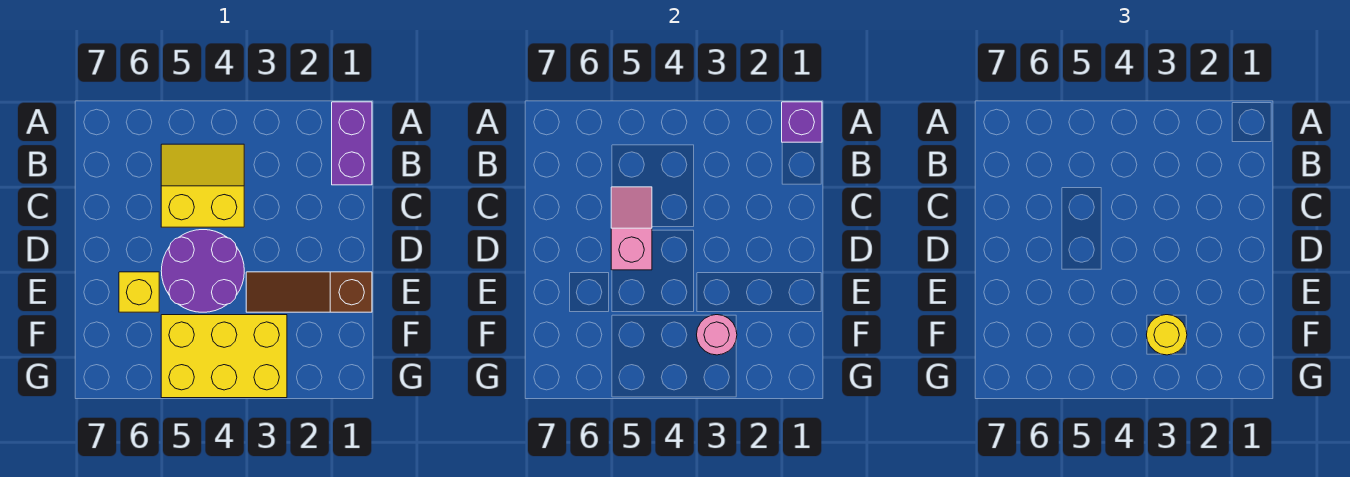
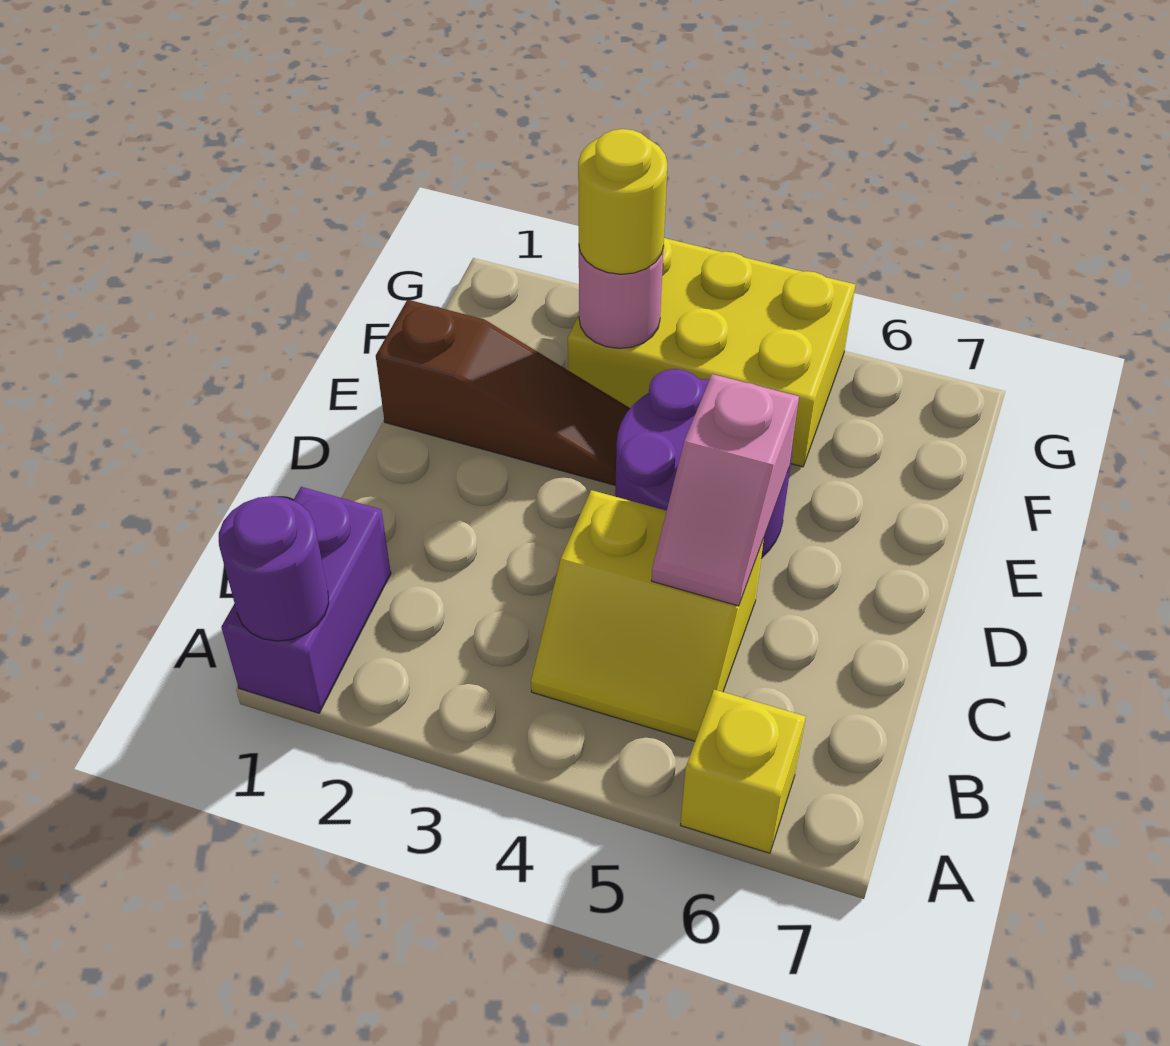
purple brick A1 level 2 -> purple round brick A1 level 2
yellow brick E6 level 1 -> yellow brick A6 level 1

